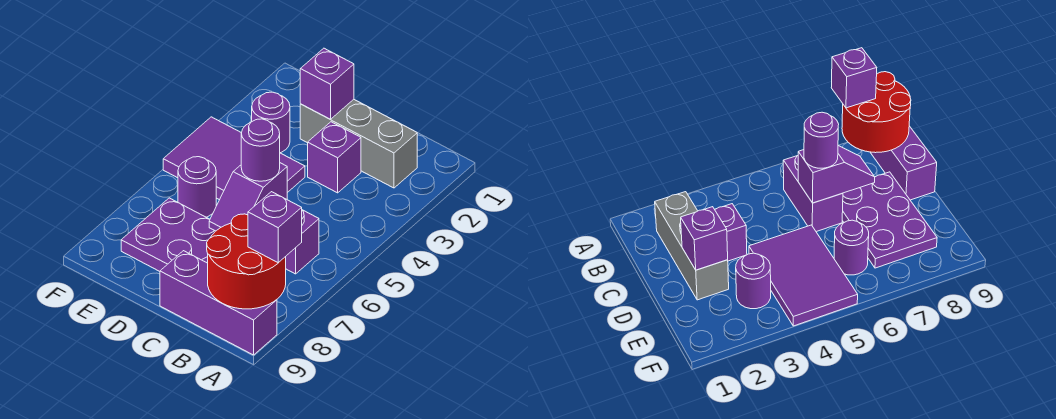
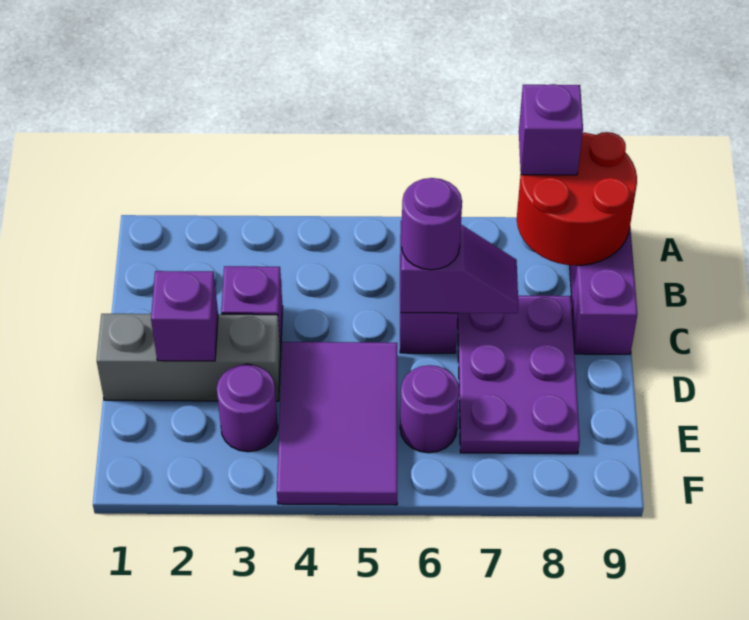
grey brick B2:D2 level 1 -> grey brick D1:D3 level 1

